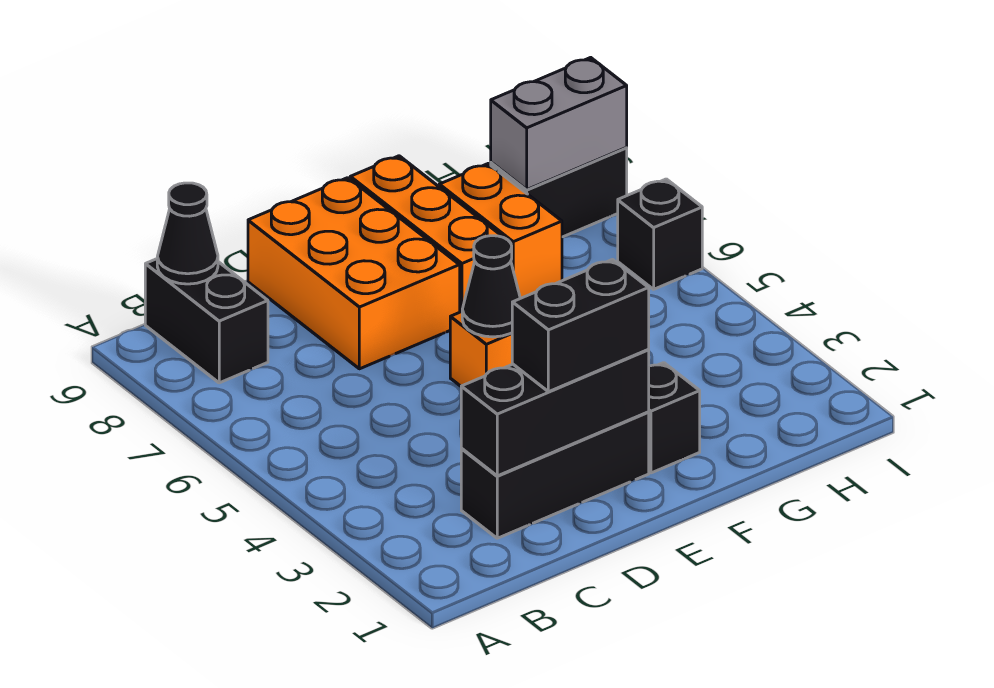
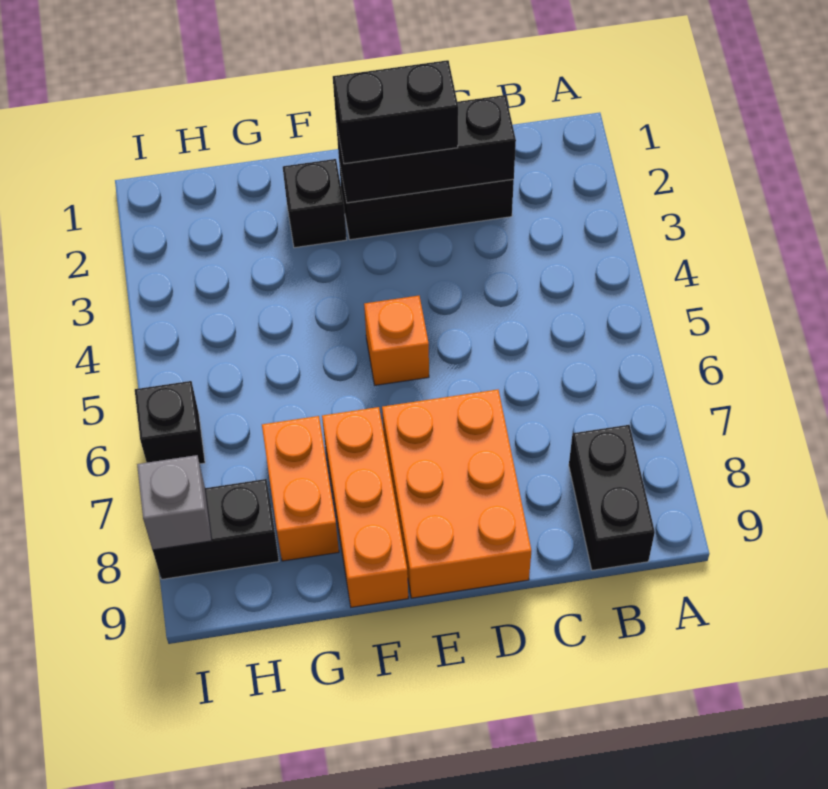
black cone B9 level 2 -> none
black cone E5 level 2 -> none
grey brick H8:I8 level 2 -> grey brick I8 level 2

